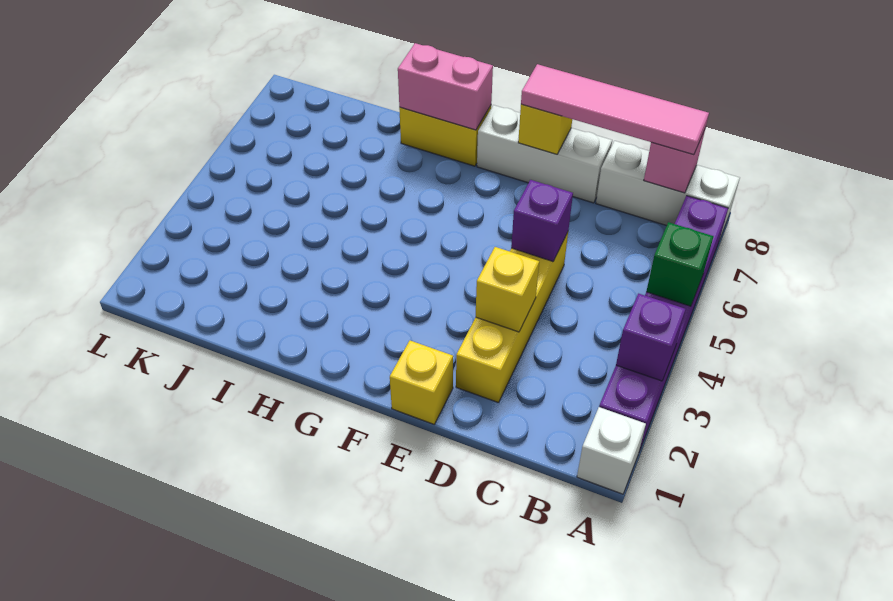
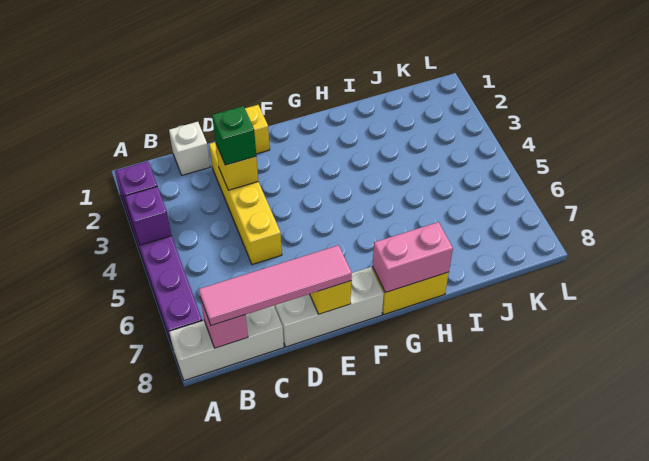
white brick A1 level 1 -> white brick C1 level 1
green brick A5 level 2 -> green brick D3 level 3
purple brick D5 level 2 -> purple brick A4 level 2

